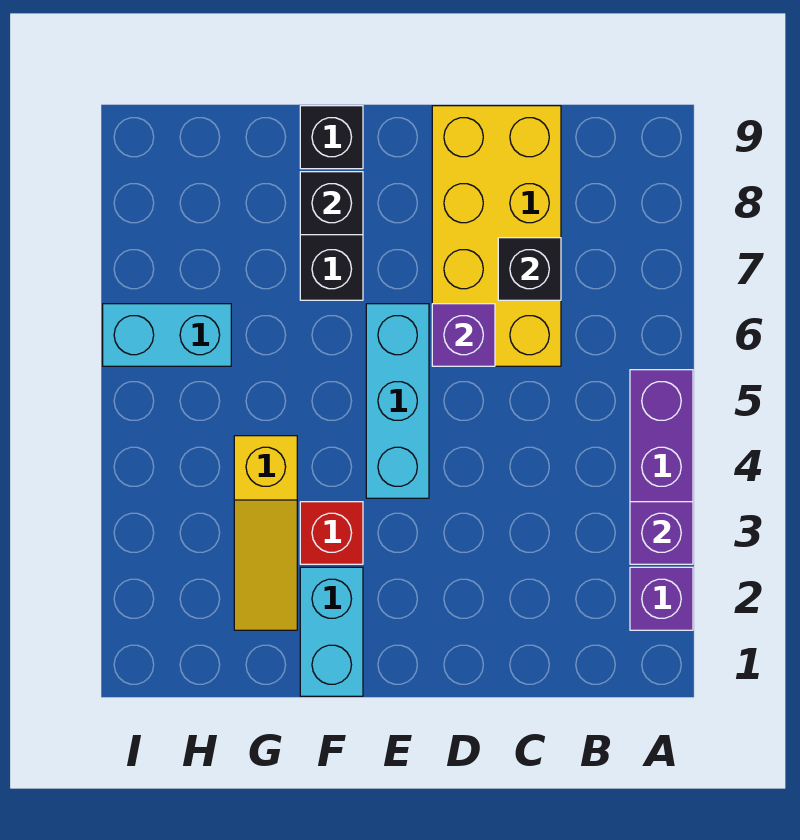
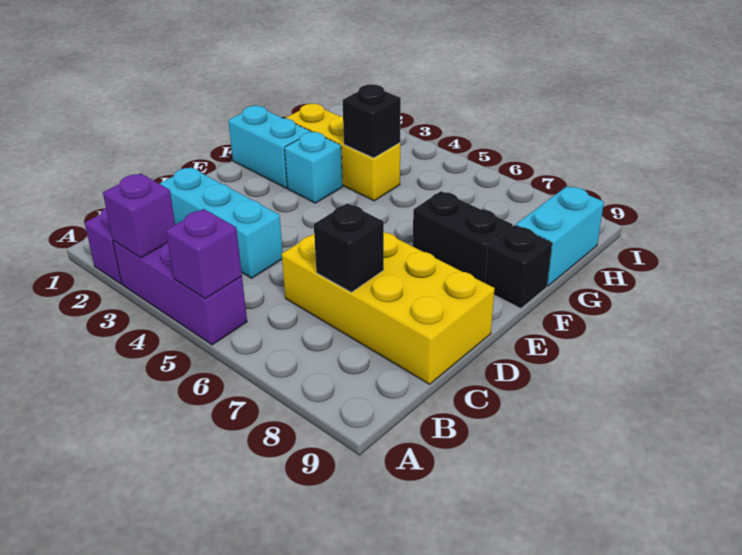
purple brick D6 level 2 -> purple brick A5 level 2
cyan brick E4:E6 level 1 -> cyan brick C2:C4 level 1
red brick F3 level 1 -> cyan brick F3 level 1
black brick F8 level 2 -> black brick G4 level 2
yellow slope G2:G4 level 1 top 4 -> yellow brick G2:G4 level 1
cyan brick H6:I6 level 1 -> cyan brick G9:H9 level 1

